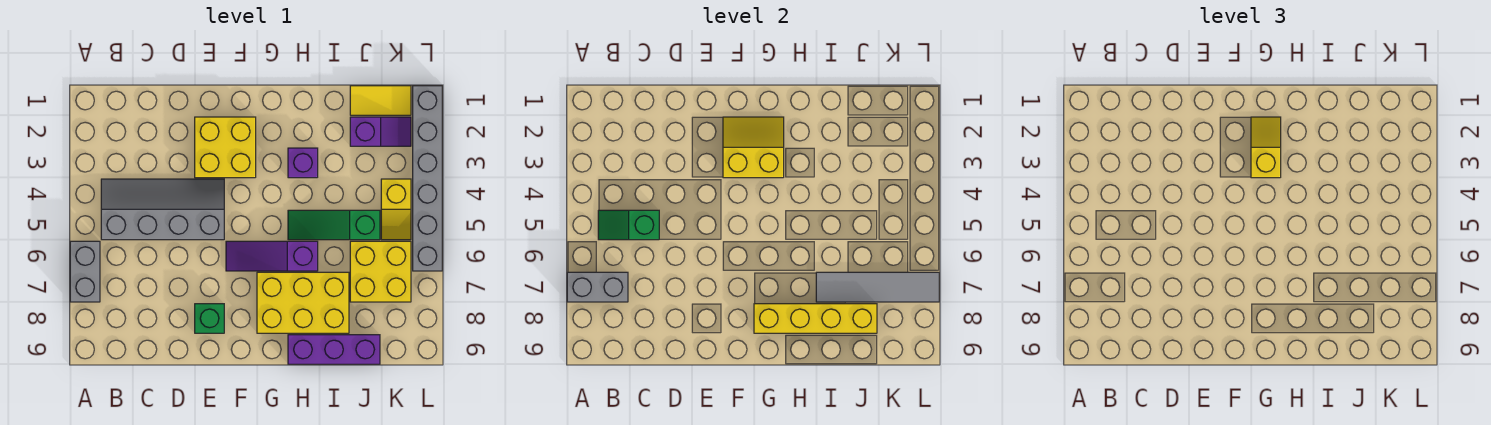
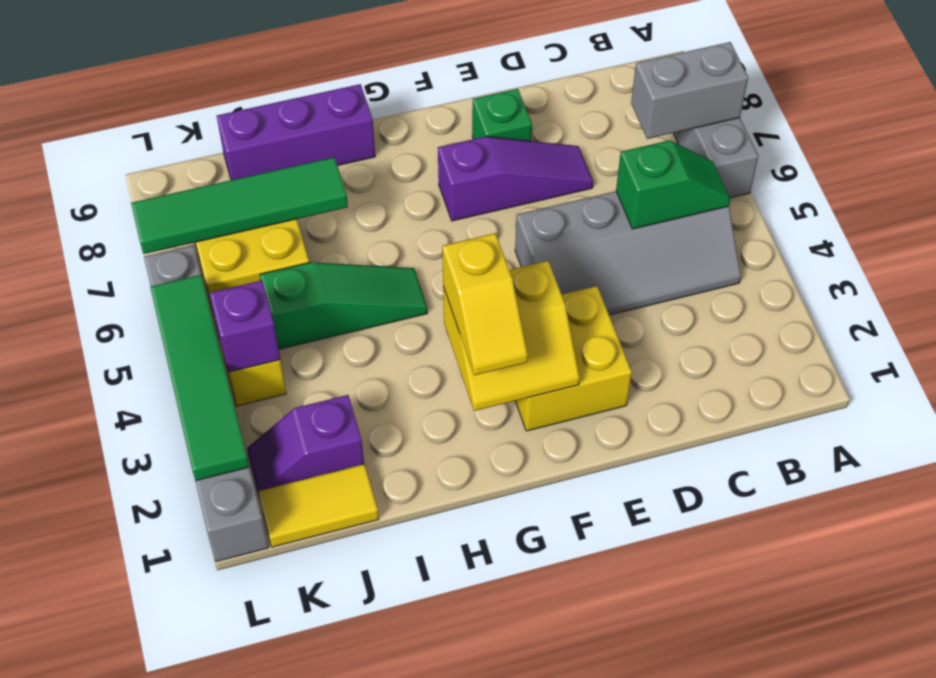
purple slope F6:H6 level 1 top H -> purple slope D7:F7 level 1 top F
yellow brick G7:I8 level 1 -> none
yellow brick G8:J8 level 2 -> none
purple brick H3 level 1 -> purple brick K4 level 2
grey tile I7:L7 level 2 -> green tile I7:L7 level 2
none -> green tile L2:L5 level 2

